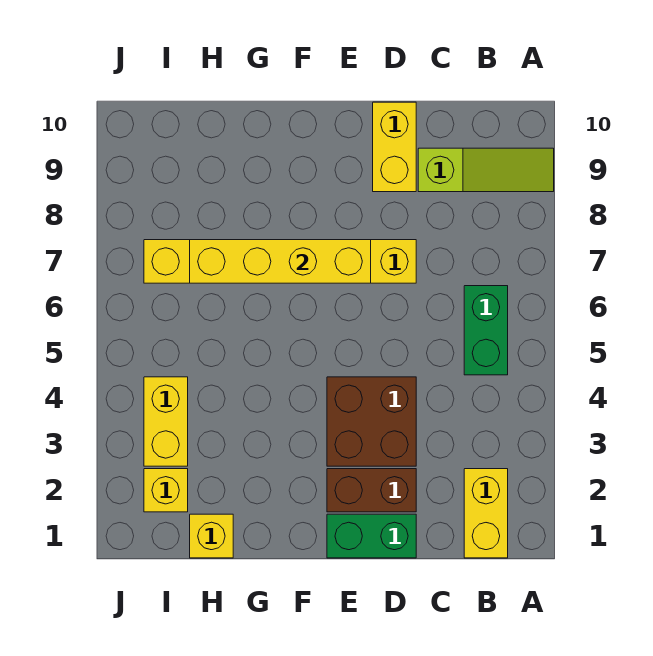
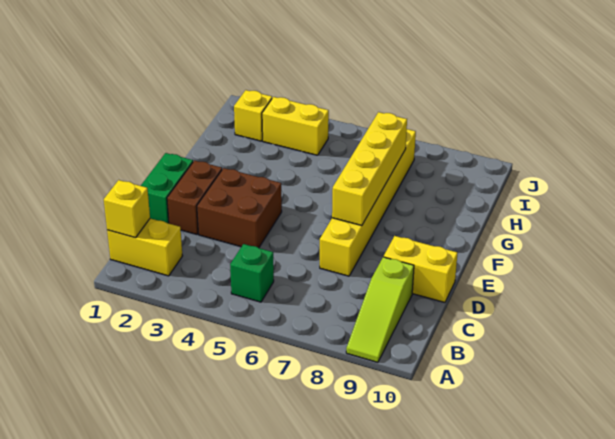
green brick B5:B6 level 1 -> green brick B5 level 1
yellow brick H1 level 1 -> yellow brick B1 level 2

